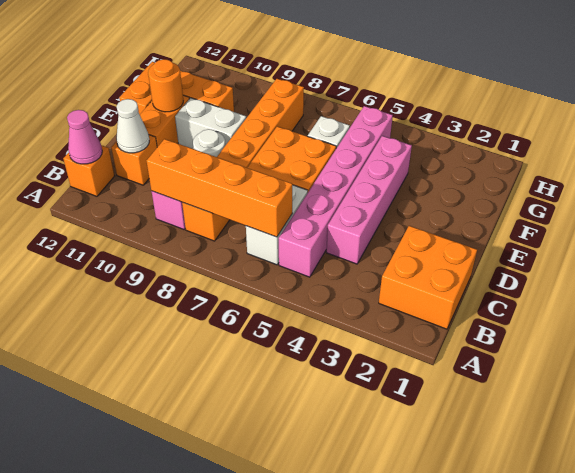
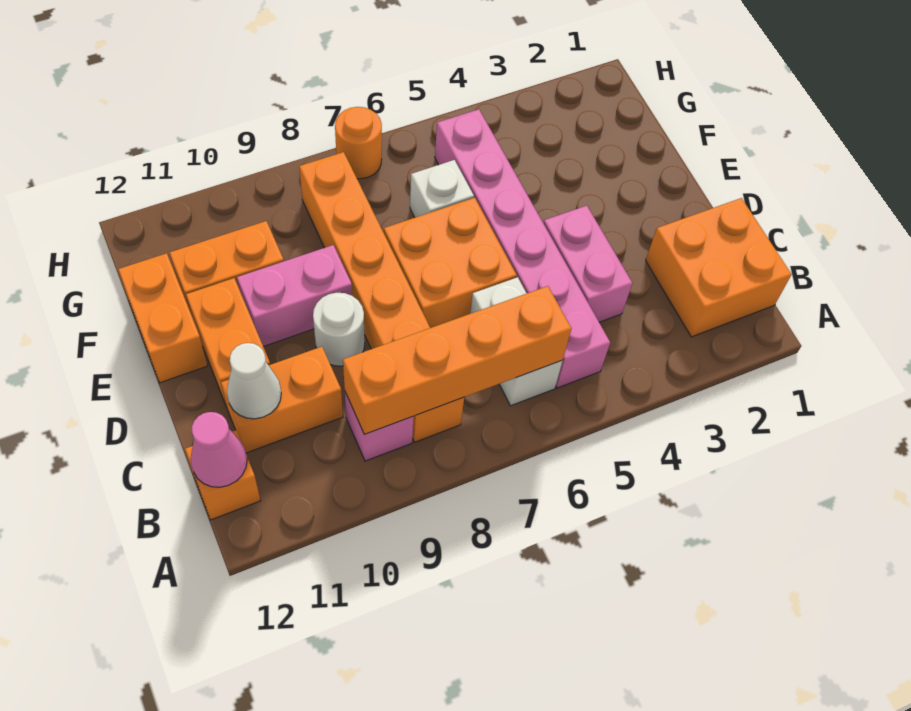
pink brick C4:F4 level 1 -> pink brick C4:D4 level 1
orange brick C11 level 1 -> orange brick C10:C11 level 1
white brick E9:E10 level 1 -> pink brick E9:E10 level 1
orange round brick E11 level 2 -> orange round brick H7 level 1

